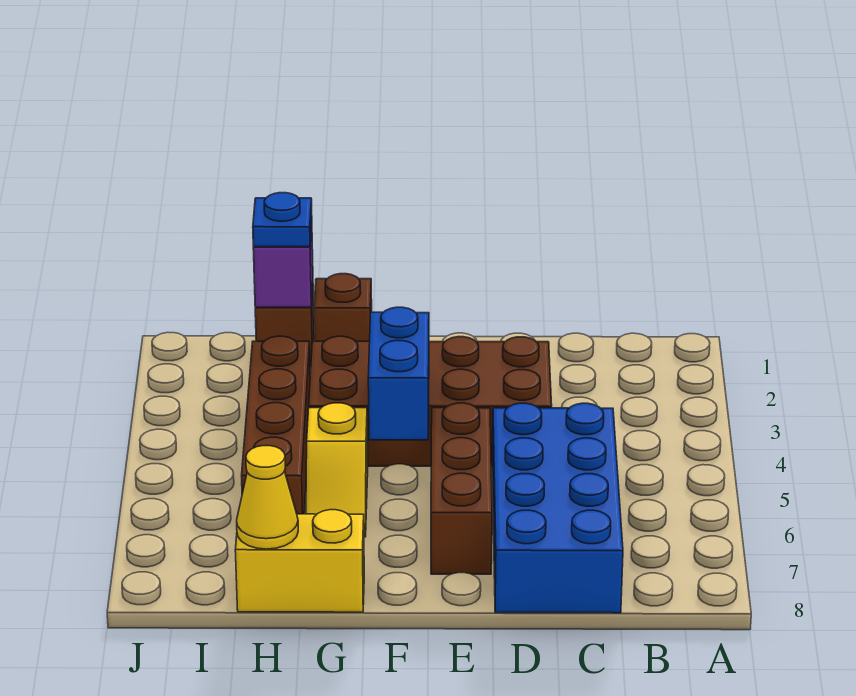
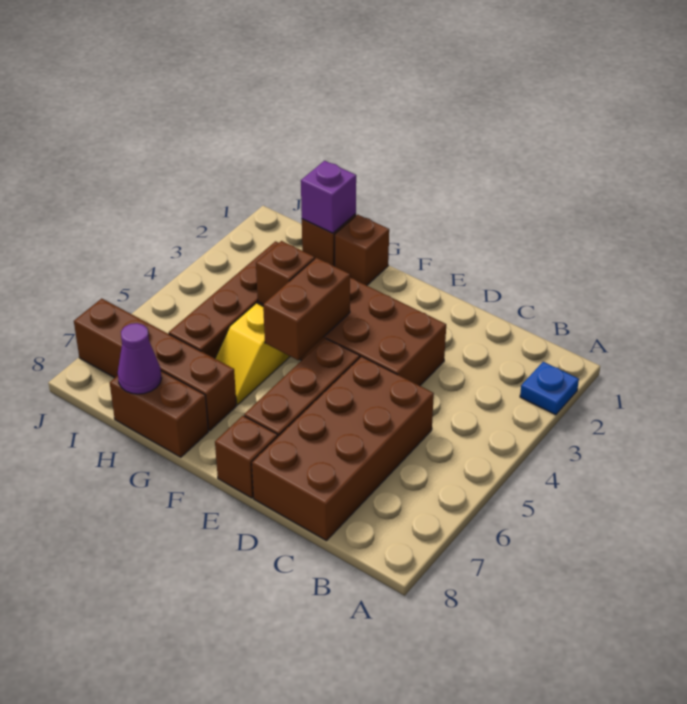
blue brick C5:D8 level 1 -> brown brick C5:D8 level 1
none -> brown brick E8 level 1
blue brick F4:F5 level 2 -> brown brick F4:F5 level 2
none -> brown brick G4 level 2
none -> brown brick G7:J7 level 1
yellow brick G8:H8 level 1 -> brown brick G8:H8 level 1
blue plate H1 level 3 -> blue plate A2 level 1
yellow cone H8 level 2 -> purple cone H8 level 2

